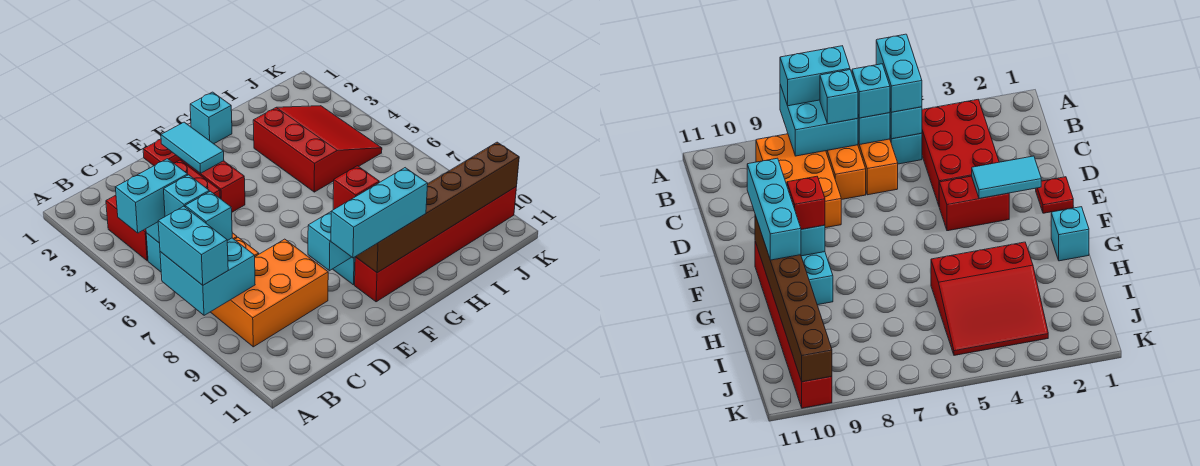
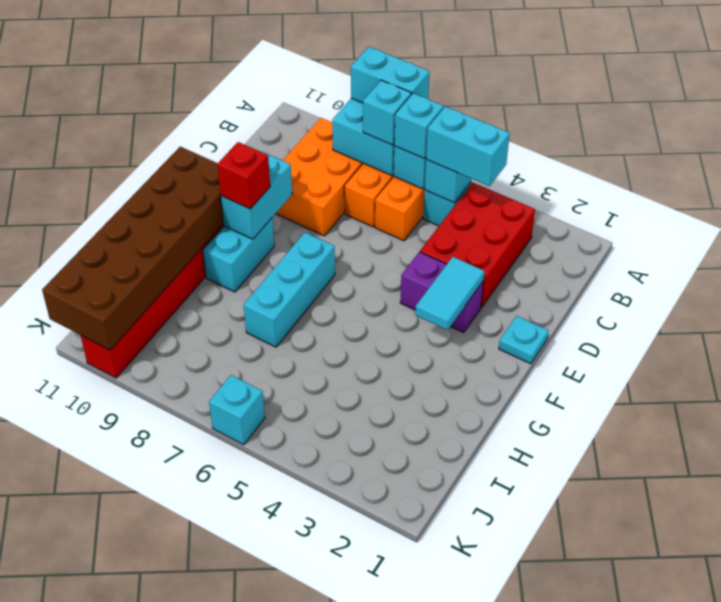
cyan brick A5:B5 level 3 -> cyan brick B4:B5 level 3
red plate E1 level 1 -> cyan plate E1 level 1
cyan tile E2:E3 level 2 -> cyan tile E3:F3 level 2
red brick E3:E4 level 1 -> purple brick E3:E4 level 1
cyan brick E10:G10 level 3 -> cyan brick F7:H7 level 1
brown brick F10:K10 level 2 -> brown brick F10:K11 level 2
cyan brick G1 level 1 -> cyan brick K6 level 1
red slope H3:J5 level 1 top H -> none

